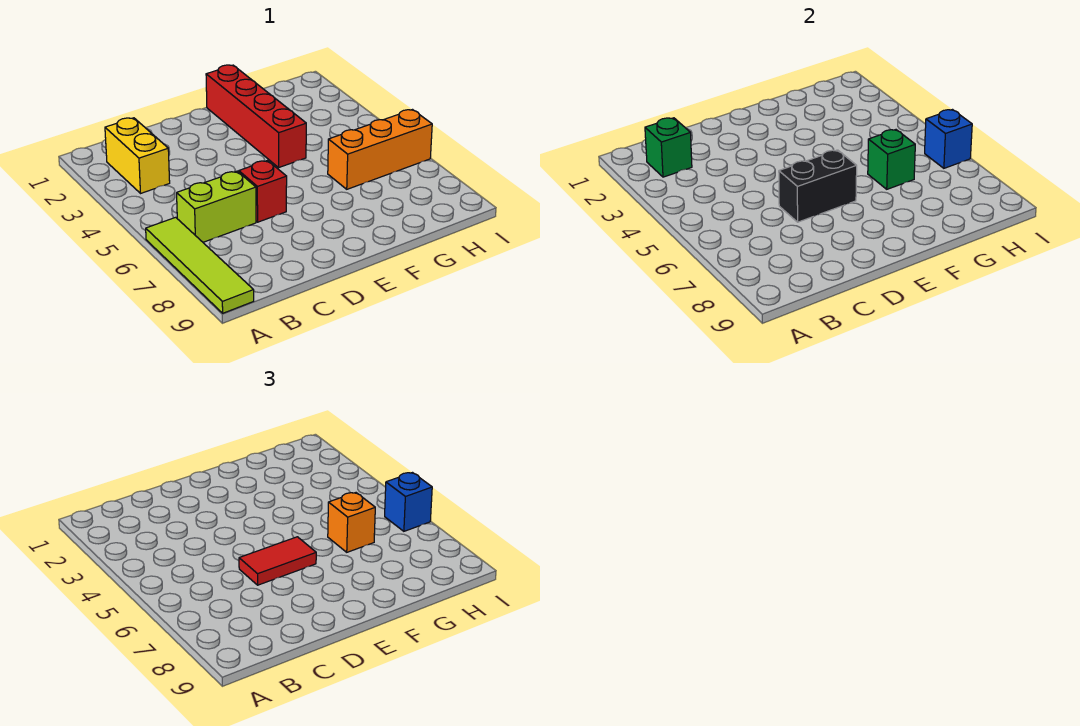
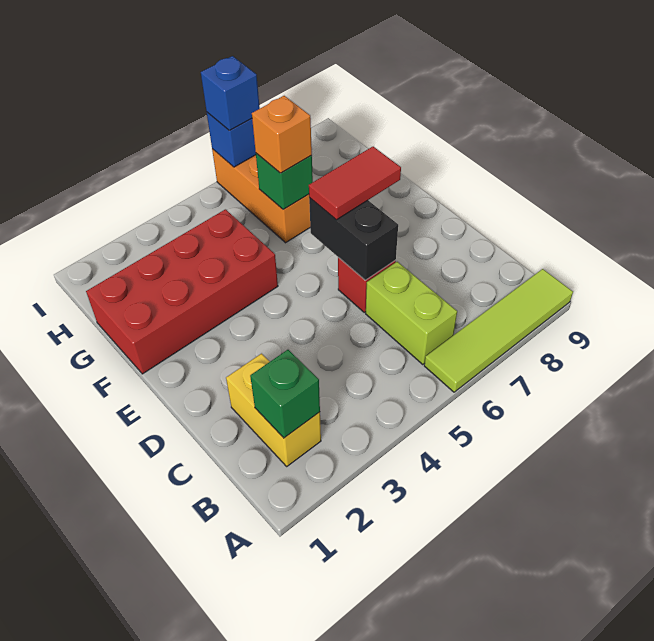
yellow brick B2:B3 level 1 -> yellow brick B2:C2 level 1
red tile D6:E6 level 3 -> red tile E6:E7 level 3
red brick F1:F4 level 1 -> red brick F1:G4 level 1

